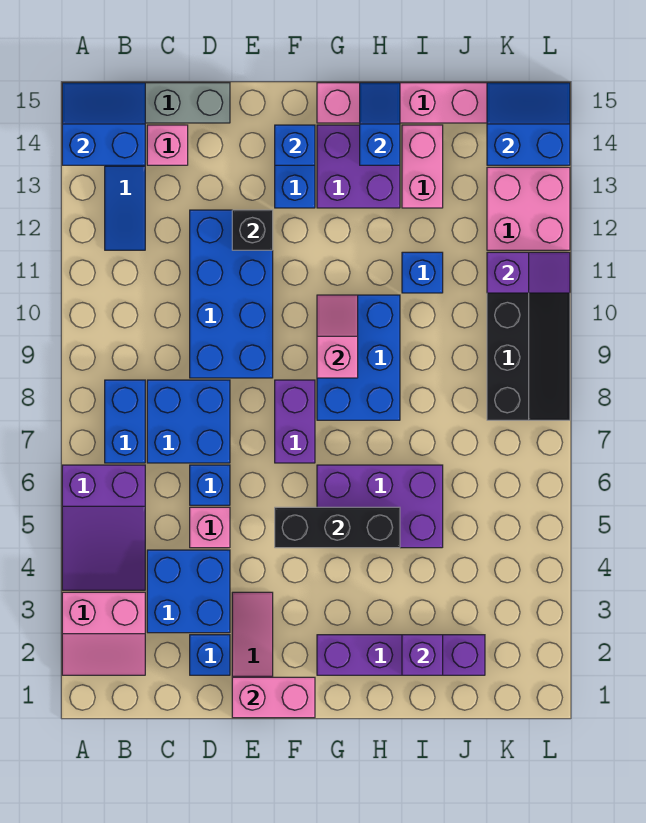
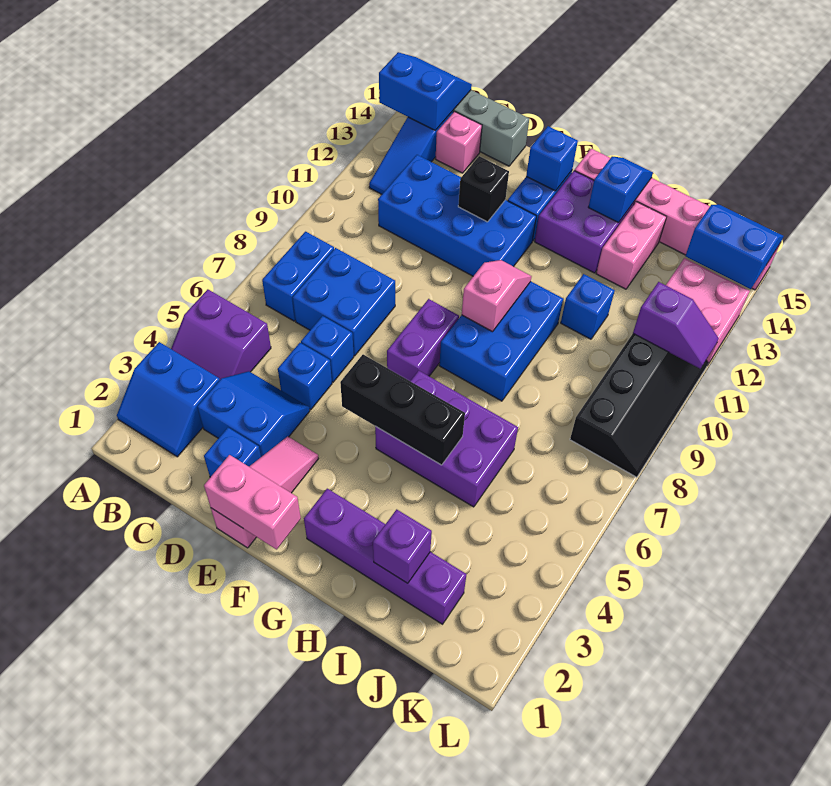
pink slope A2:B3 level 1 top 3 -> blue slope A2:B3 level 1 top 3
purple slope A4:B6 level 1 top 6 -> purple slope A4:B5 level 1 top 5
blue brick C3:D4 level 1 -> blue slope C3:D4 level 1 top 3
pink brick D5 level 1 -> blue brick D5 level 1
blue brick D9:E12 level 1 -> blue brick C11:F12 level 1

